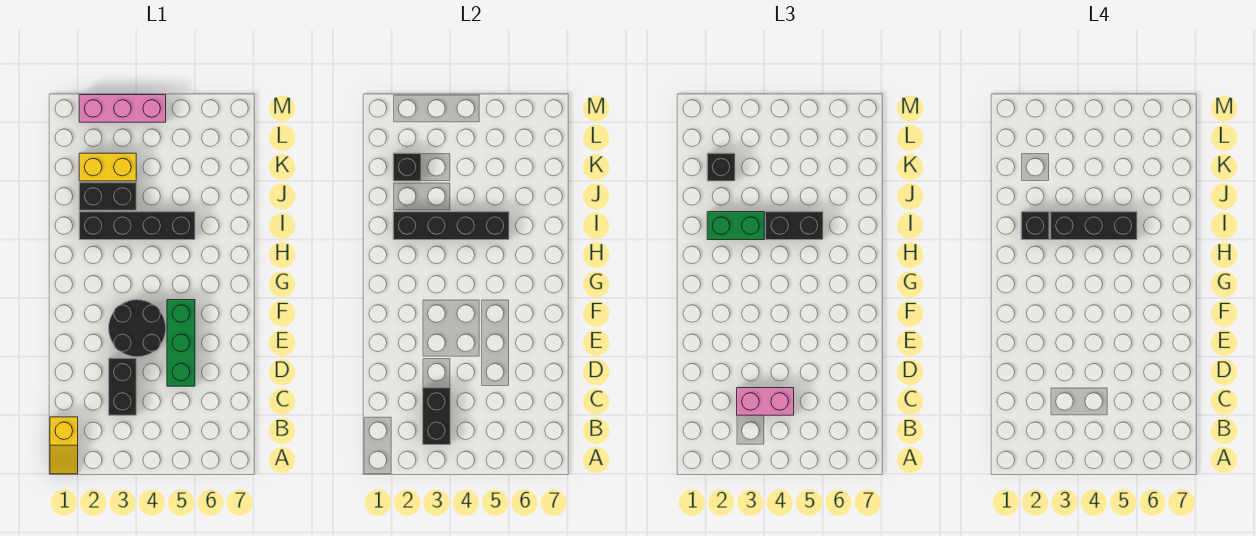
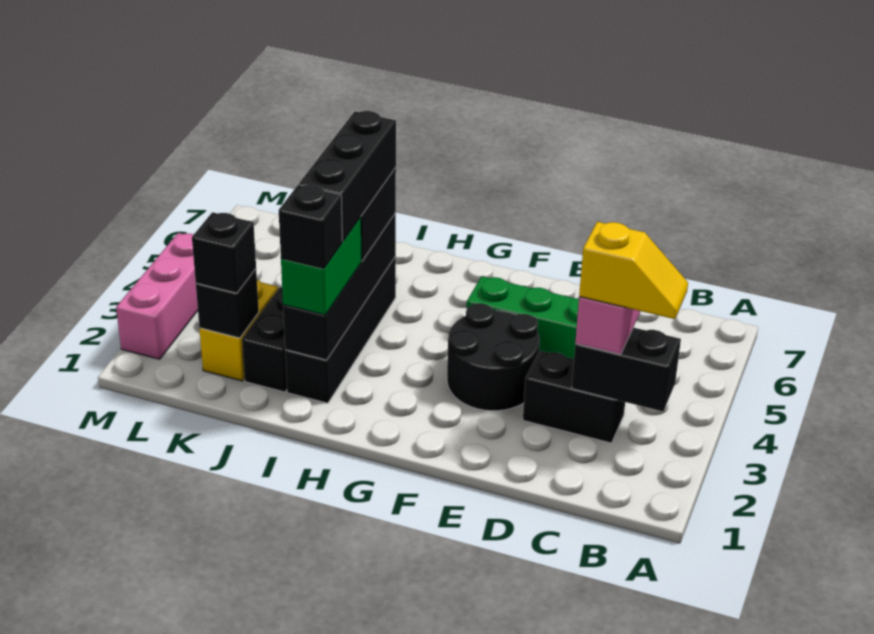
yellow slope A1:B1 level 1 top B -> yellow slope B3:C3 level 4 top C

